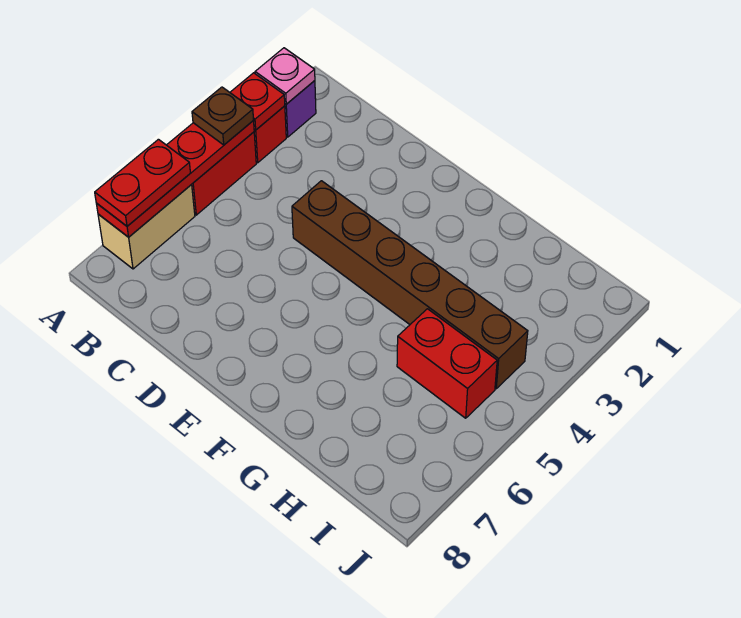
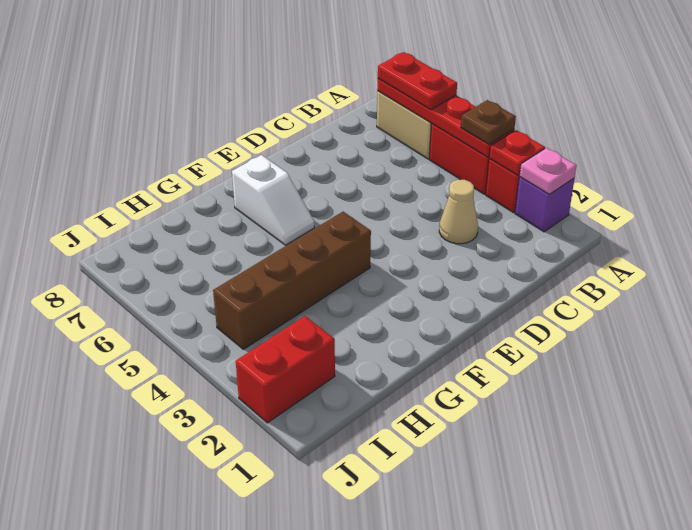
none -> tan cone C3 level 1
brown brick D4:I4 level 1 -> brown brick F4:I4 level 1
none -> white slope F6:F7 level 1 top 7
red brick H5:I5 level 1 -> red brick I2:J2 level 1

